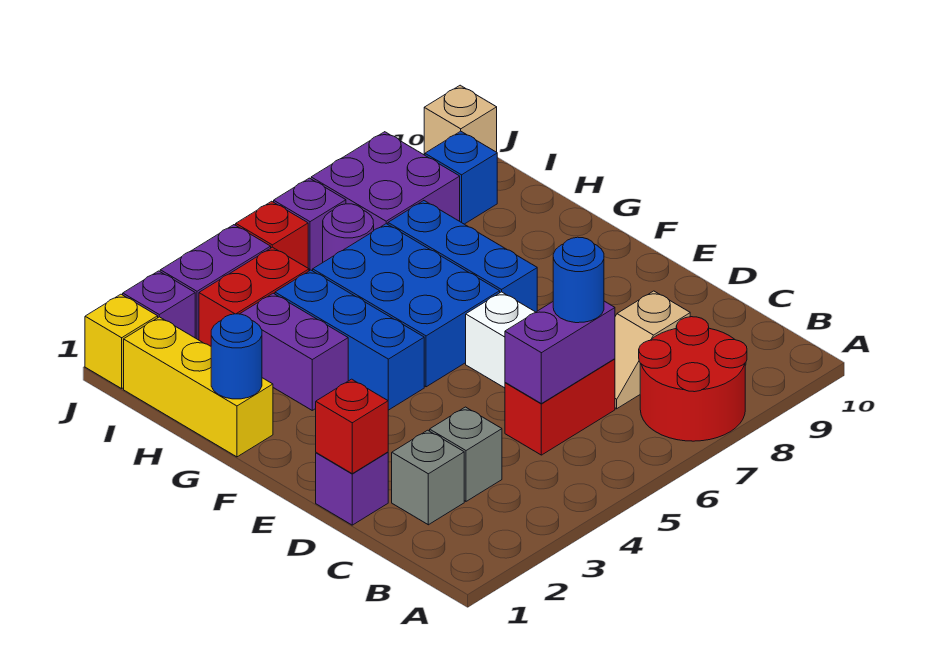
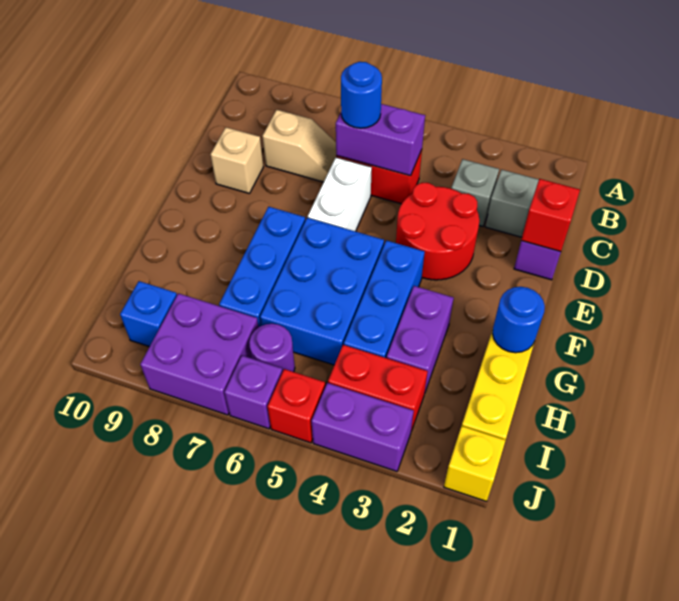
red round brick A7:B8 level 1 -> red round brick D3:E4 level 1
purple brick J2 level 1 -> none
tan brick J10 level 1 -> tan brick D9 level 1

